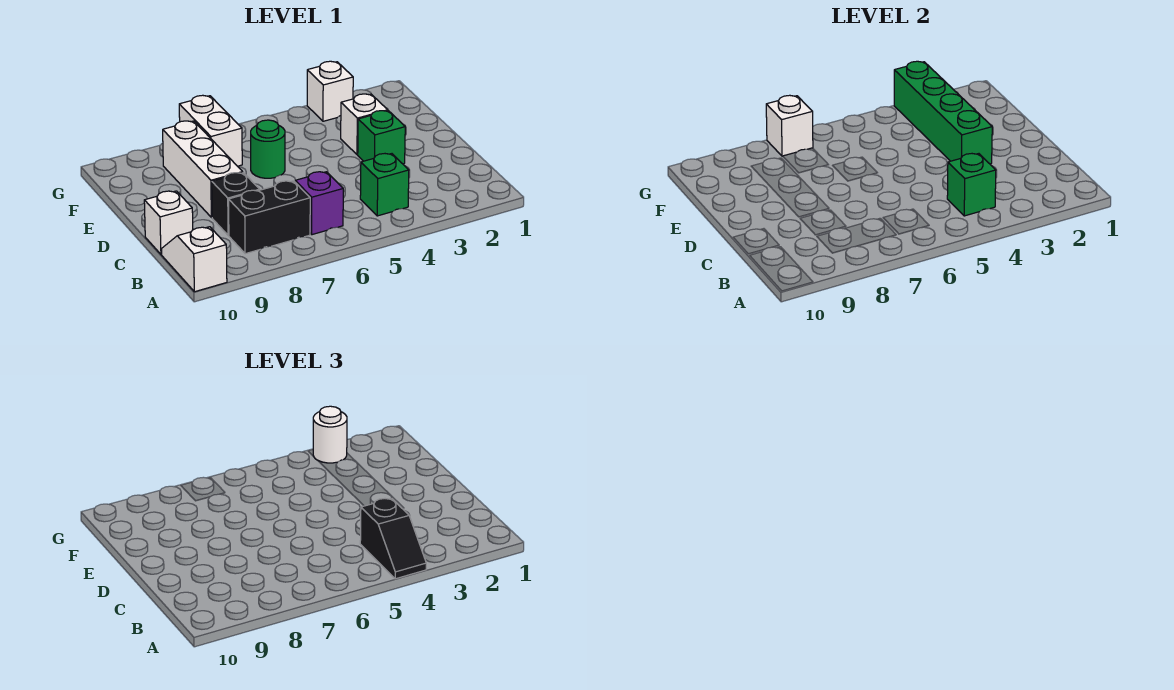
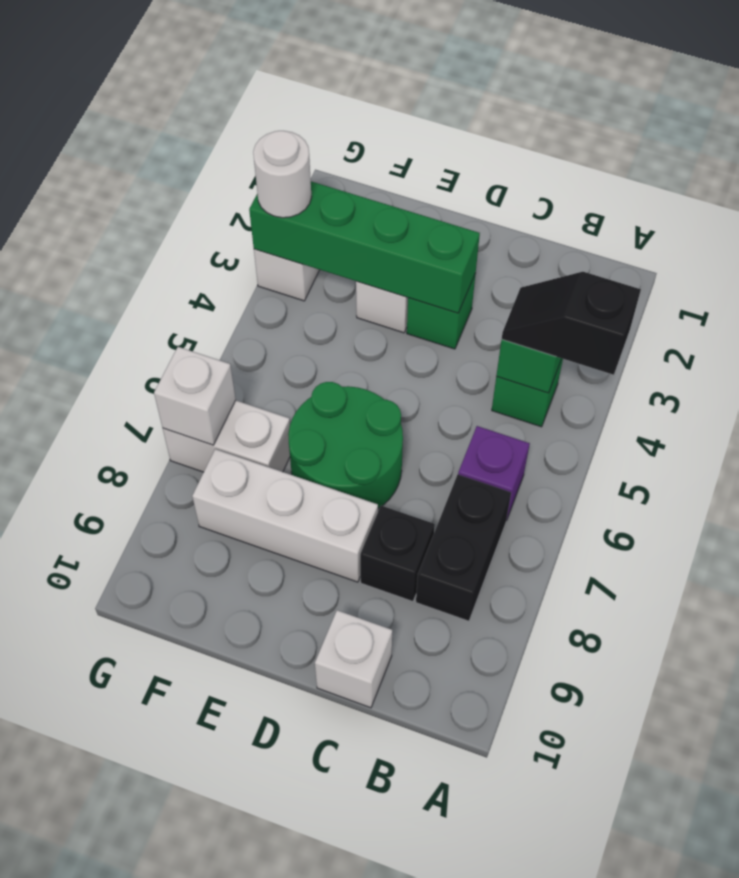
black slope A4:B4 level 3 top B -> black slope A4:B4 level 3 top A
white slope A10:B10 level 1 top A -> none
green round brick E6 level 1 -> green round brick D6:E7 level 1

